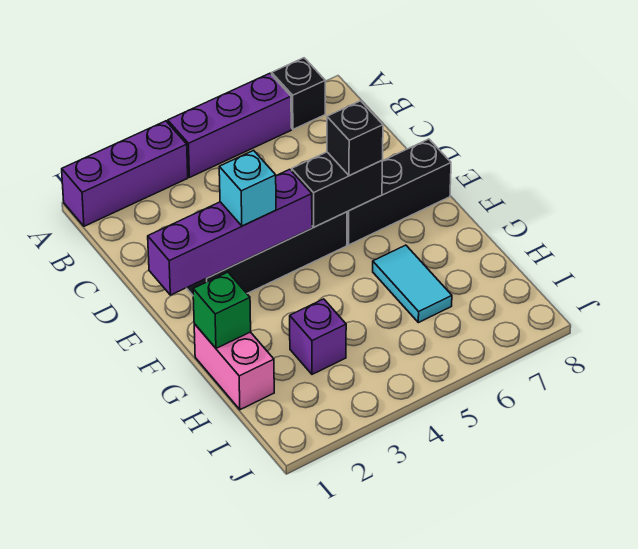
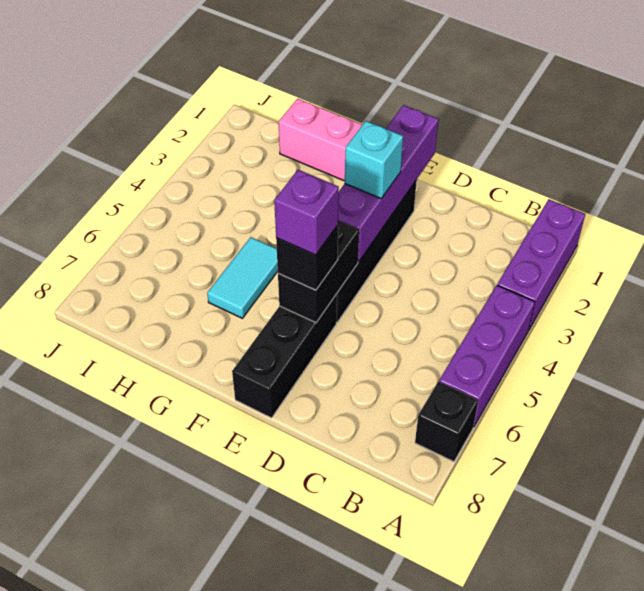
green brick G1 level 2 -> none
cyan tile G6:H6 level 1 -> cyan tile G5:G6 level 1
purple brick H3 level 1 -> purple brick E6 level 4

